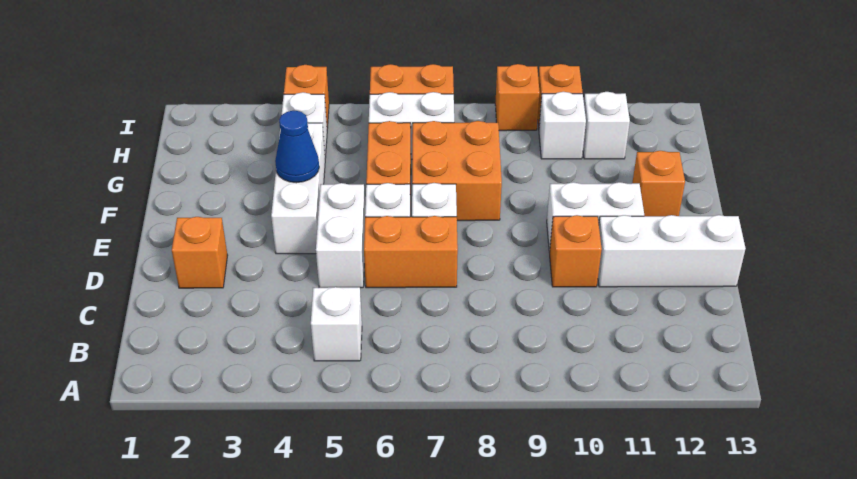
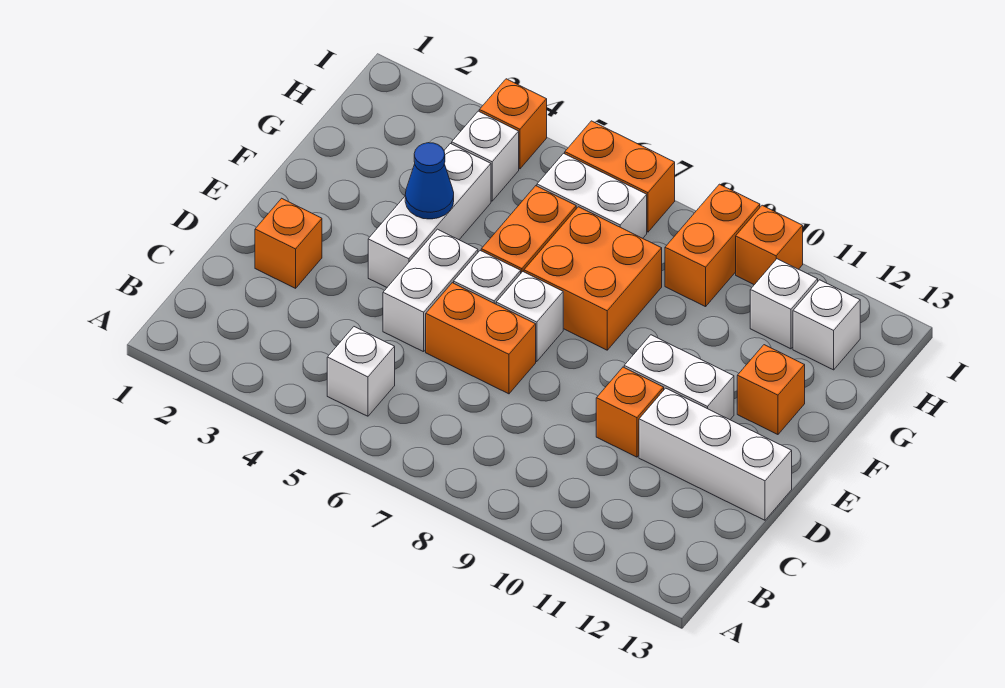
white brick H10 level 1 -> white brick H12 level 1
orange brick I9 level 1 -> orange brick H9:I9 level 1

